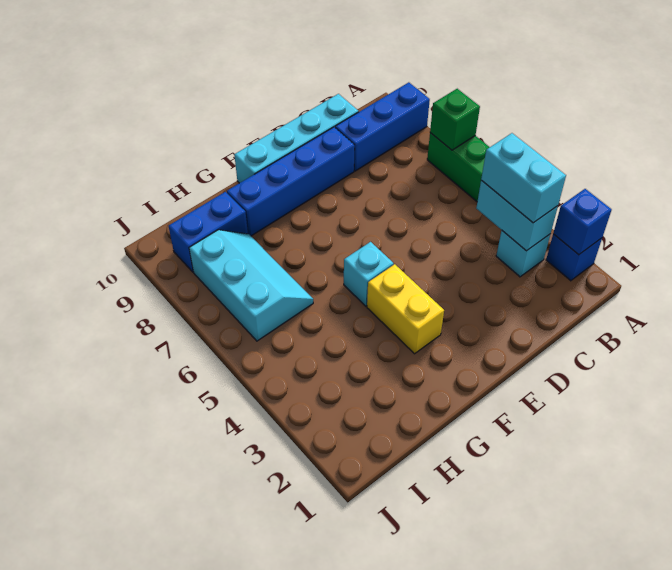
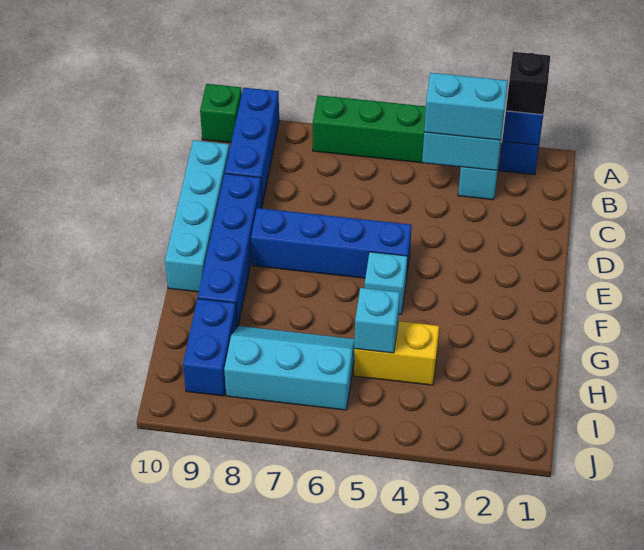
none -> black brick A2 level 3
green brick A7 level 2 -> green brick A10 level 1
none -> blue brick E5:E8 level 1
yellow brick F3:F4 level 1 -> yellow brick H4:H5 level 1
none -> cyan brick H5 level 2

